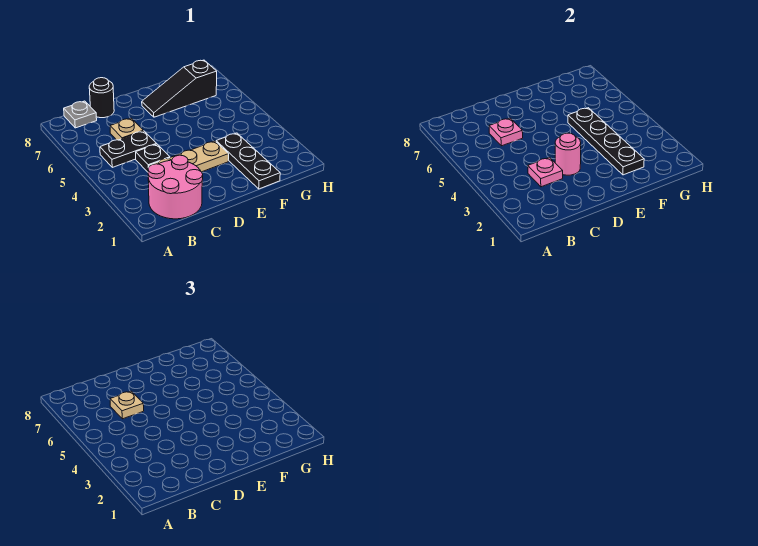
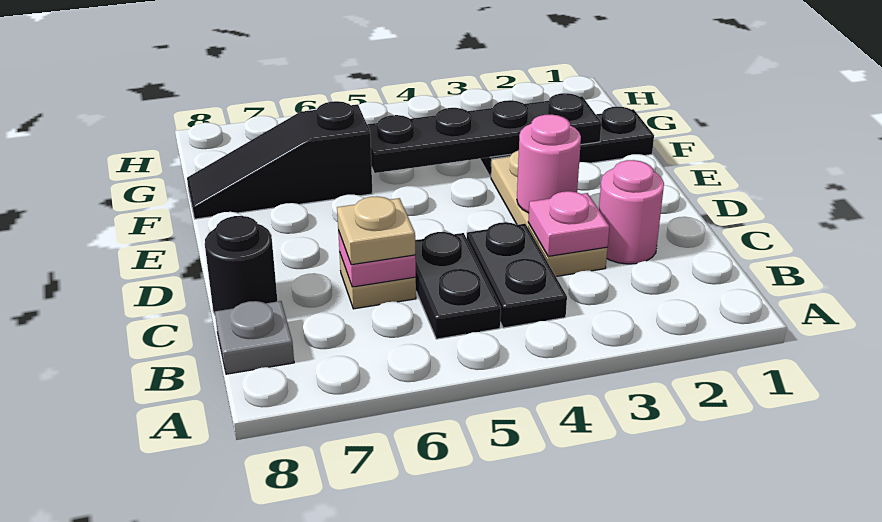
pink round brick B1:C2 level 1 -> pink round brick C2 level 1
black plate C4 level 1 -> black plate B4:C4 level 1
black slope E7:G7 level 1 top G -> black slope F6:F8 level 1 top 6

